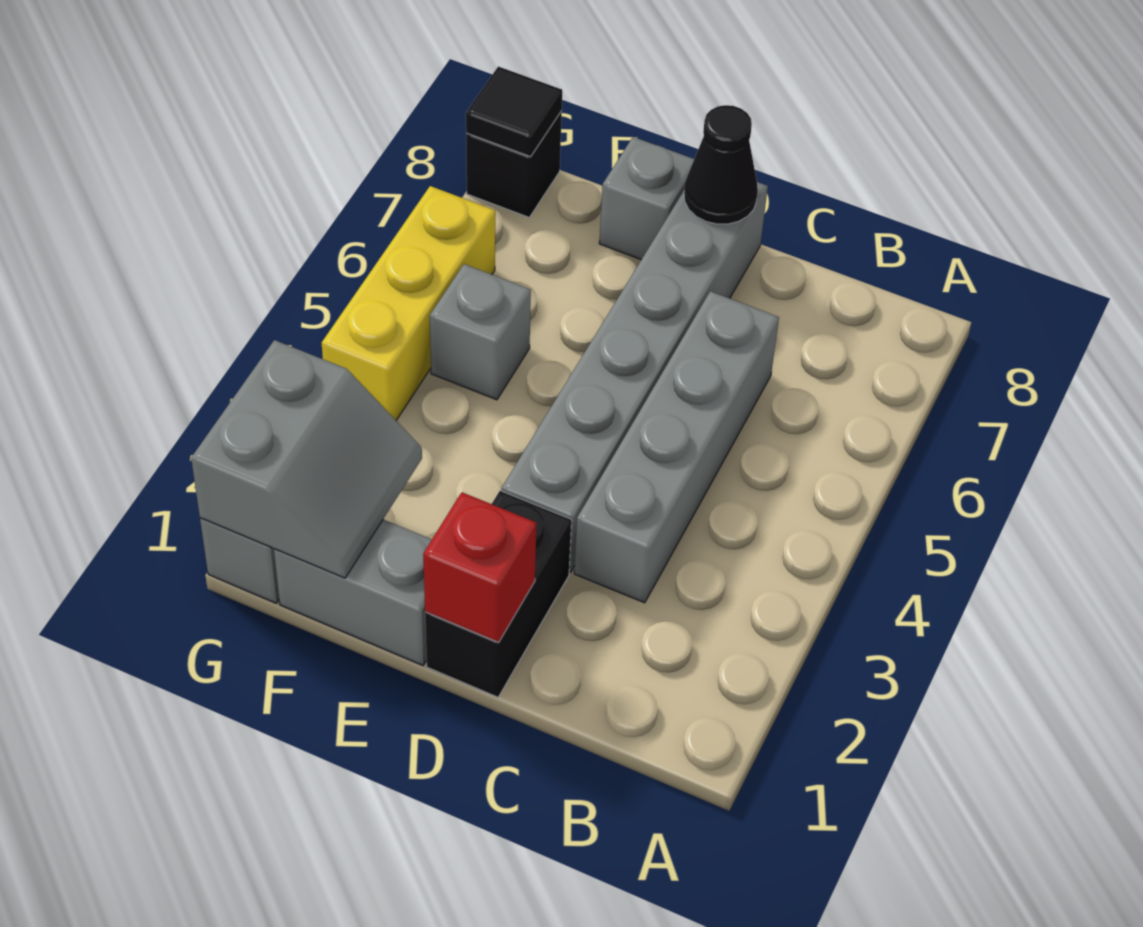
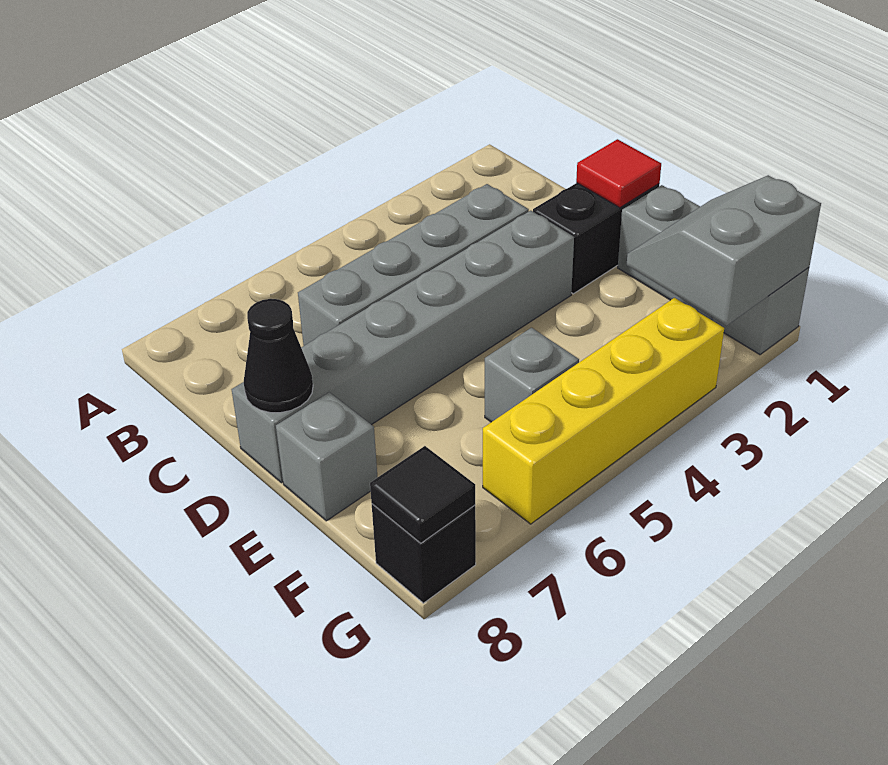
red brick D1 level 2 -> red tile D1 level 2
yellow brick G4:G6 level 1 -> yellow brick G3:G6 level 1

